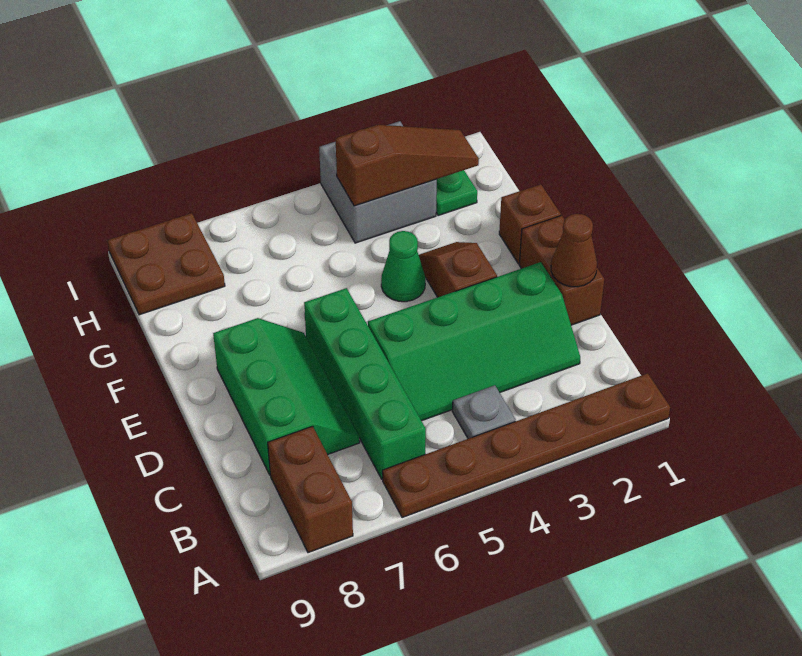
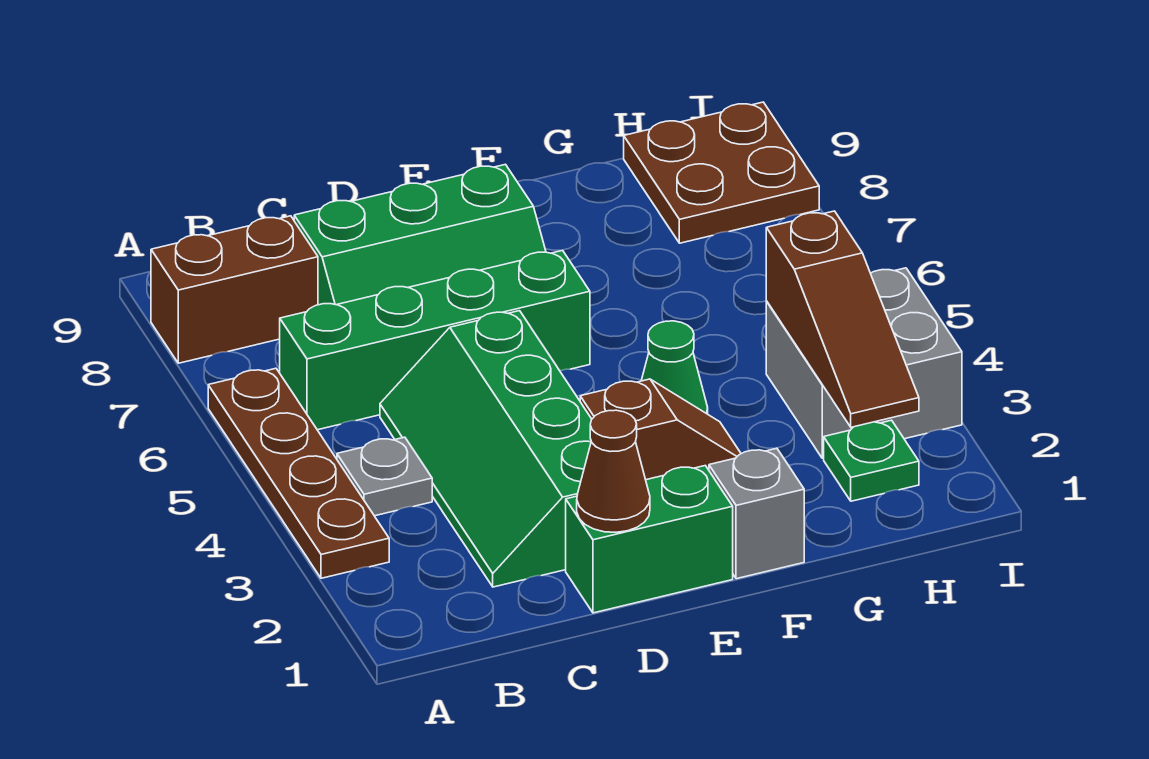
brown plate A1:A6 level 1 -> brown plate A3:A6 level 1
brown brick D1:E1 level 1 -> green brick D1:E1 level 1
brown brick F1 level 1 -> grey brick F1 level 1

